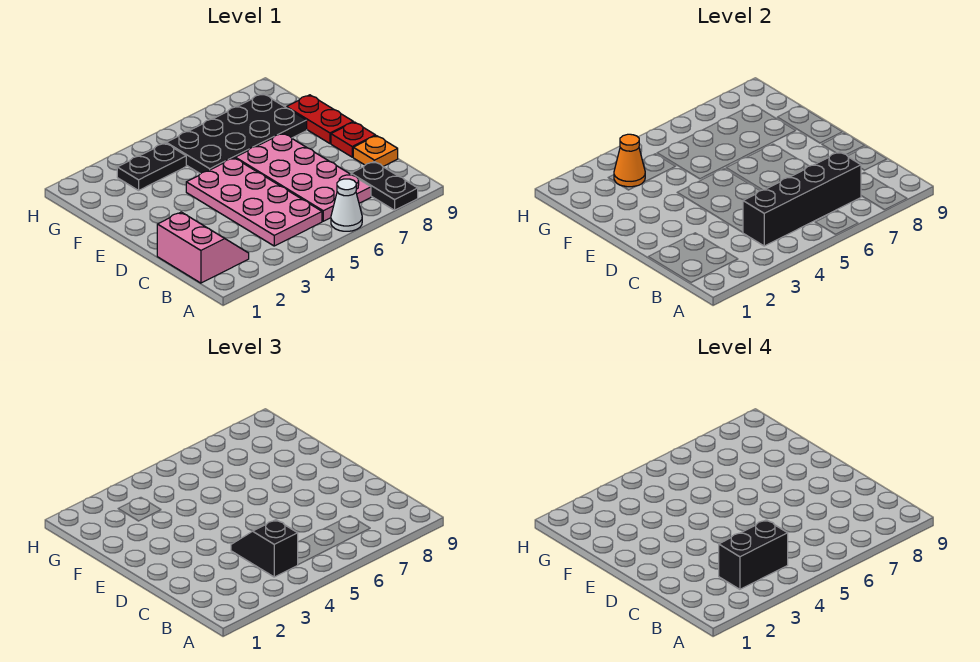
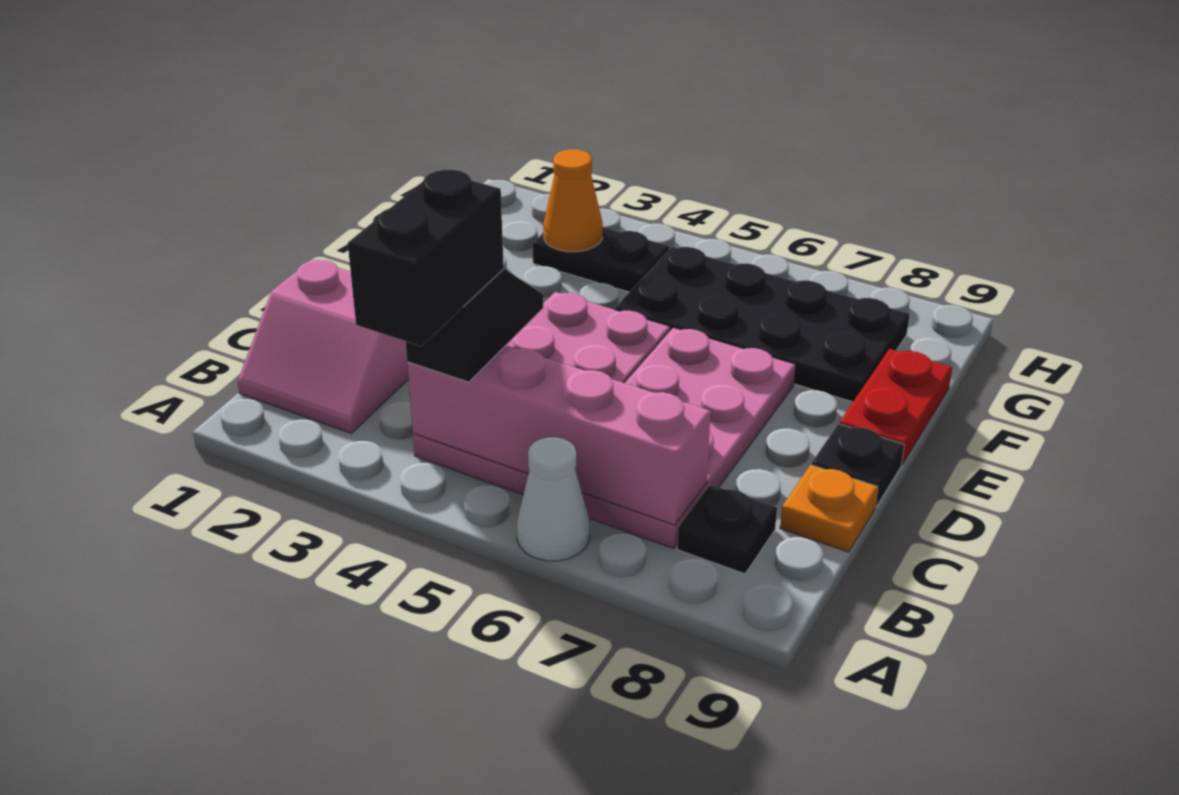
black plate A8:B8 level 1 -> black plate B8 level 1
pink slope B1:C2 level 1 top 1 -> pink slope B1:C2 level 1 top C
black brick B3:B4 level 4 -> black brick A4:B4 level 4
black brick B4:B7 level 2 -> pink brick B4:B7 level 2
red plate D9 level 1 -> black plate D9 level 1

